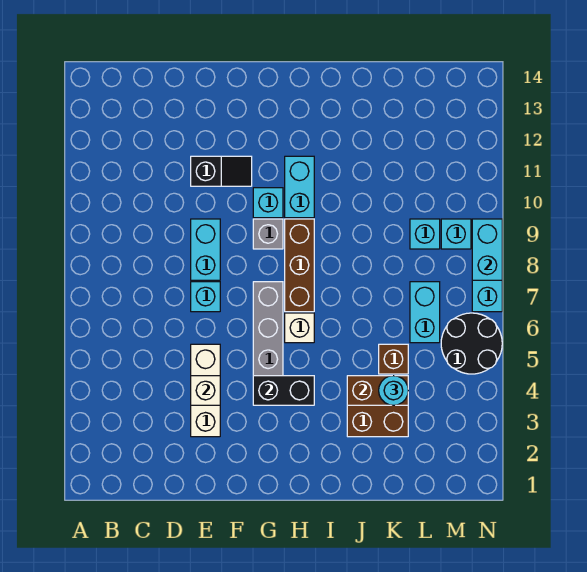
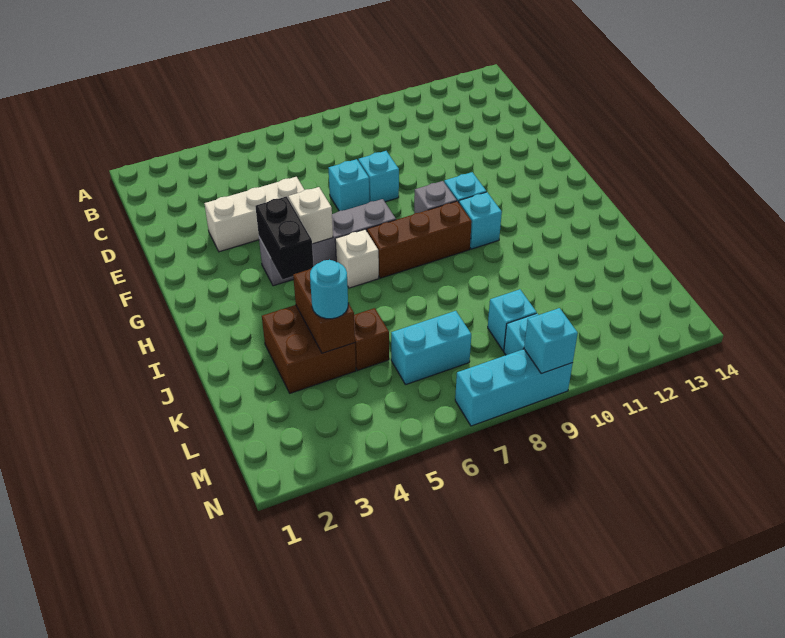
white brick E4 level 2 -> white brick G5 level 2
cyan brick E8:E9 level 1 -> cyan brick E8 level 1
black slope E11:F11 level 1 top E -> none
cyan brick H10:H11 level 1 -> cyan brick H10 level 1
black round brick M5:N6 level 1 -> none
cyan brick N8:N9 level 2 -> cyan brick N9 level 2

